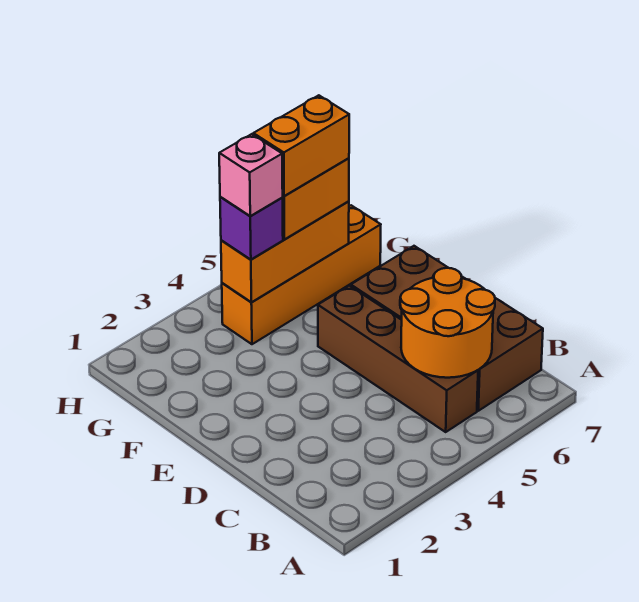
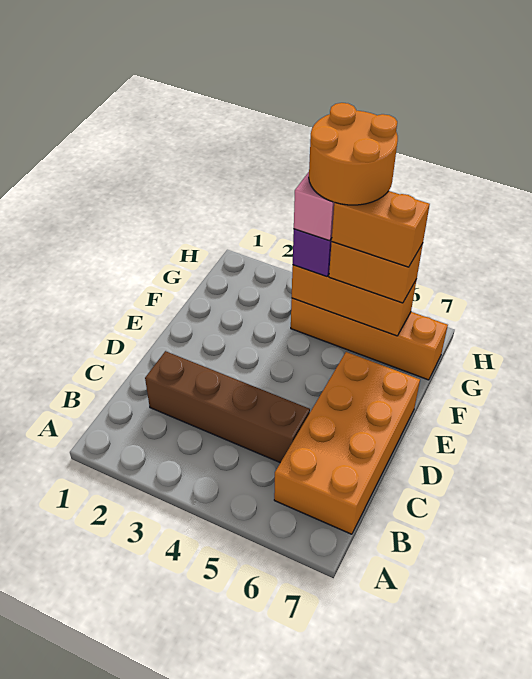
brown brick B5:E5 level 1 -> brown brick C2:C5 level 1
orange round brick B5:C6 level 2 -> orange round brick G4:H5 level 5
brown brick B6:E7 level 1 -> orange brick B6:E7 level 1

